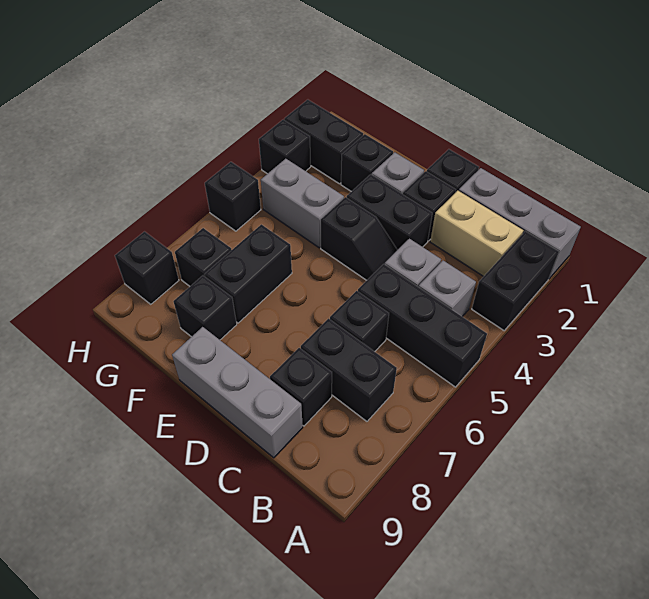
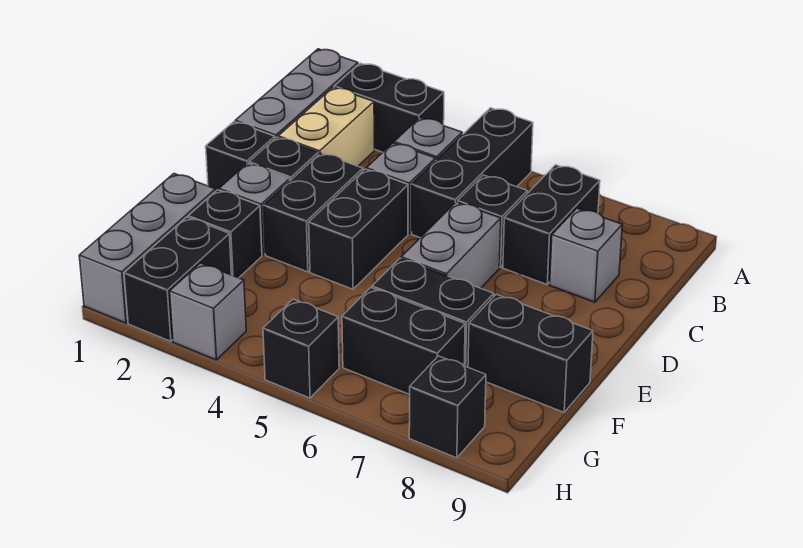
black brick C8 level 1 -> grey brick C8 level 1
grey brick C9:E9 level 1 -> grey brick F1:H1 level 1
black slope D4:E4 level 1 top E -> black brick D4:E4 level 1
grey brick F4:G4 level 1 -> grey brick D6:E6 level 1
black brick F8 level 1 -> black brick F8:F9 level 1
black brick G7 level 1 -> black brick G6:G7 level 1
black brick H3 level 1 -> grey brick H3 level 1

